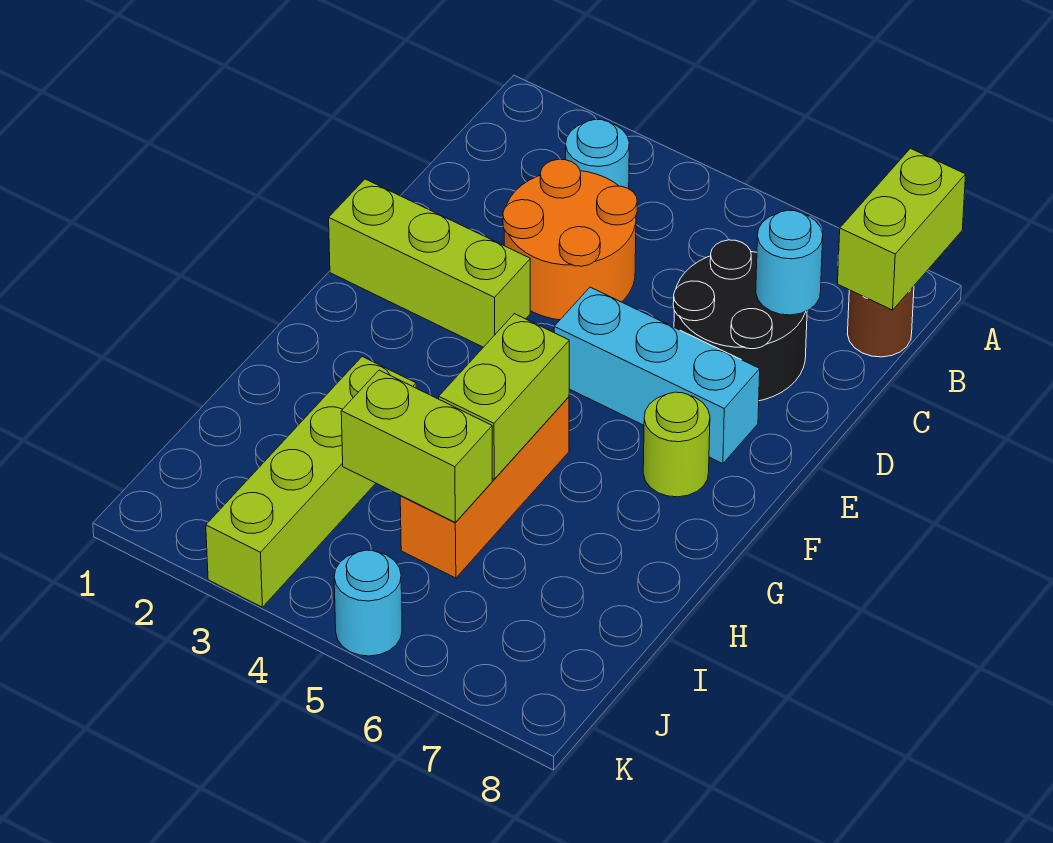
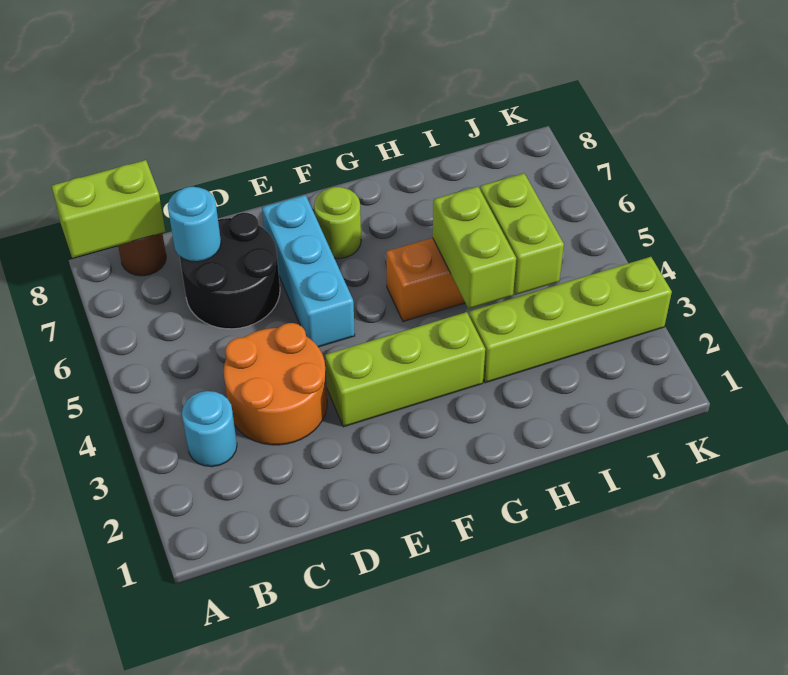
lime brick E1:E3 level 1 -> lime brick E3:G3 level 1
lime brick G5:H5 level 2 -> lime brick H4:H5 level 2
cyan round brick K5 level 1 -> none

